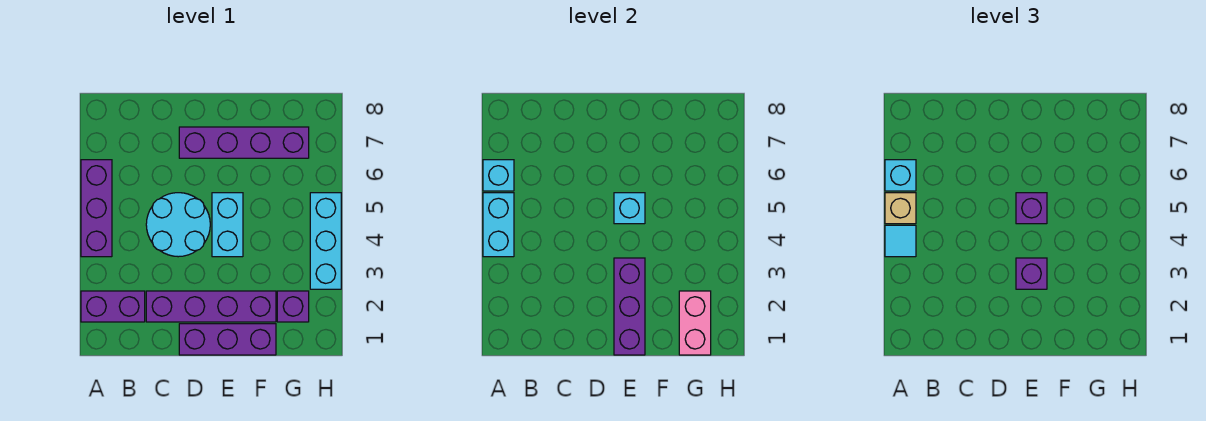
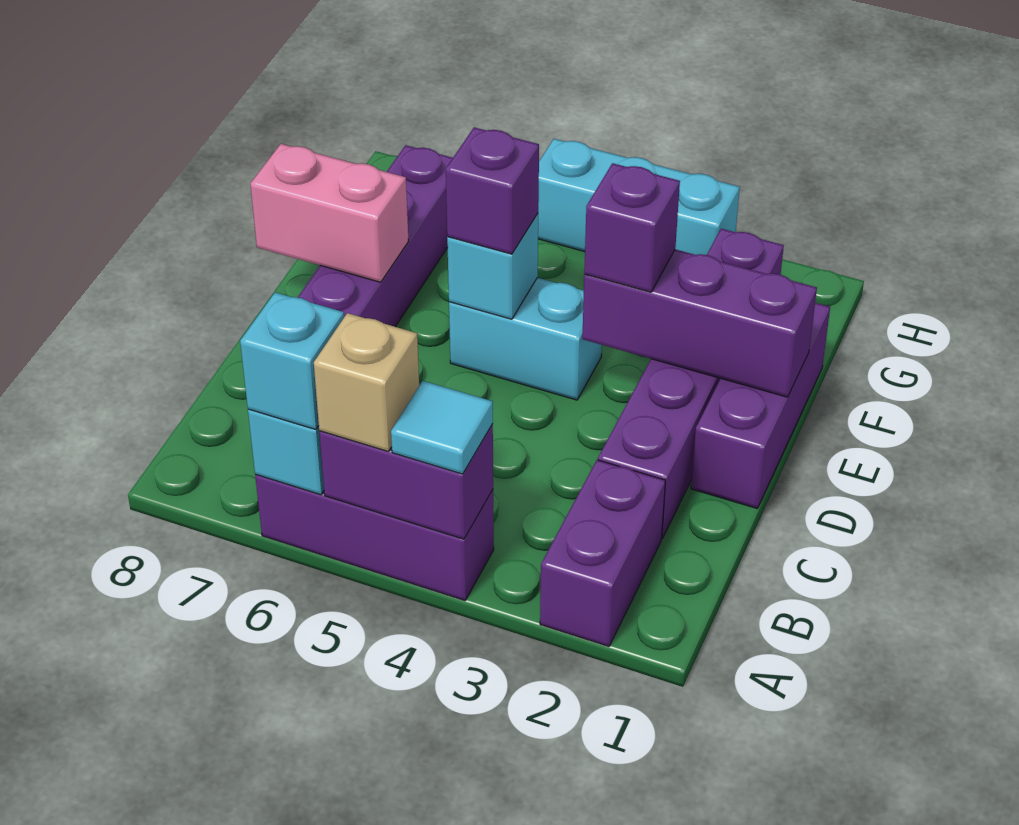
cyan brick A4:A5 level 2 -> purple brick A4:A5 level 2
cyan round brick C4:D5 level 1 -> none
pink brick G1:G2 level 2 -> pink brick E7:E8 level 2

